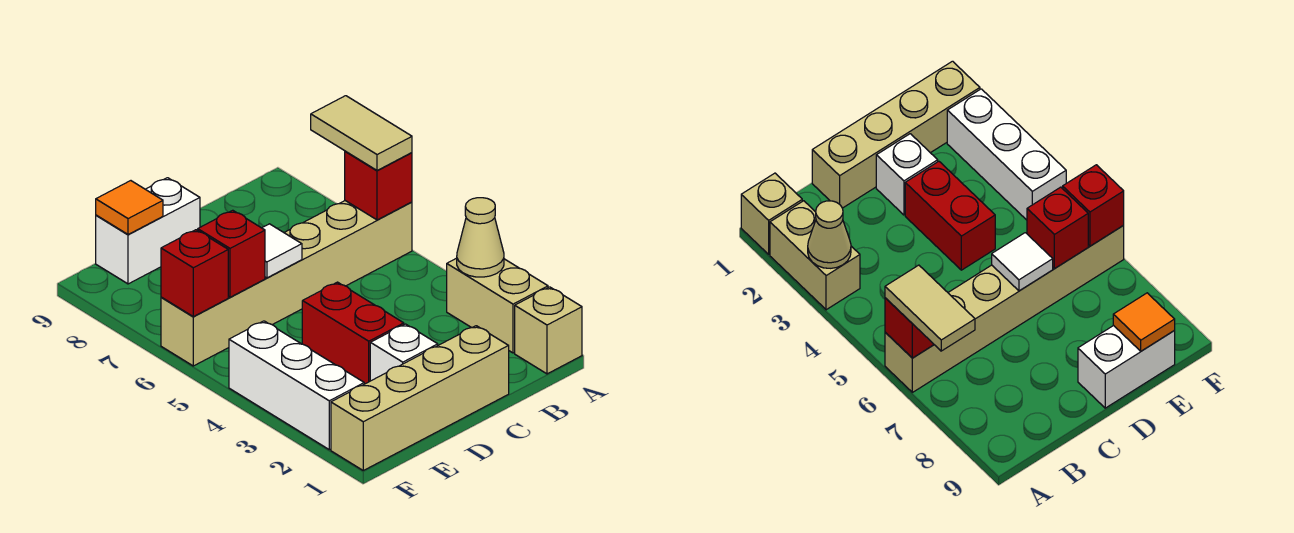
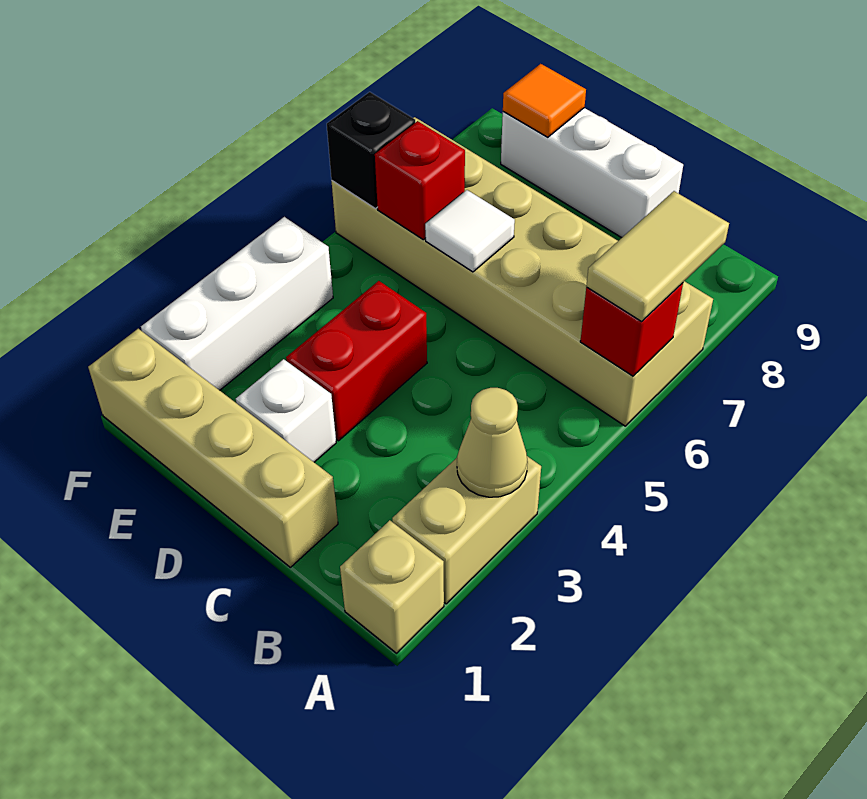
tan brick A6:F6 level 1 -> tan brick A6:F7 level 1
white brick D9:E9 level 1 -> white brick C9:E9 level 1
red brick F6 level 2 -> black brick F6 level 2

